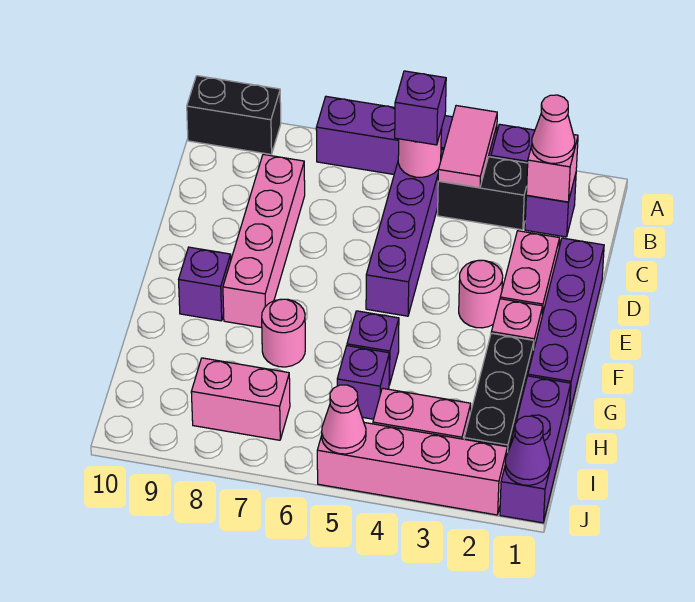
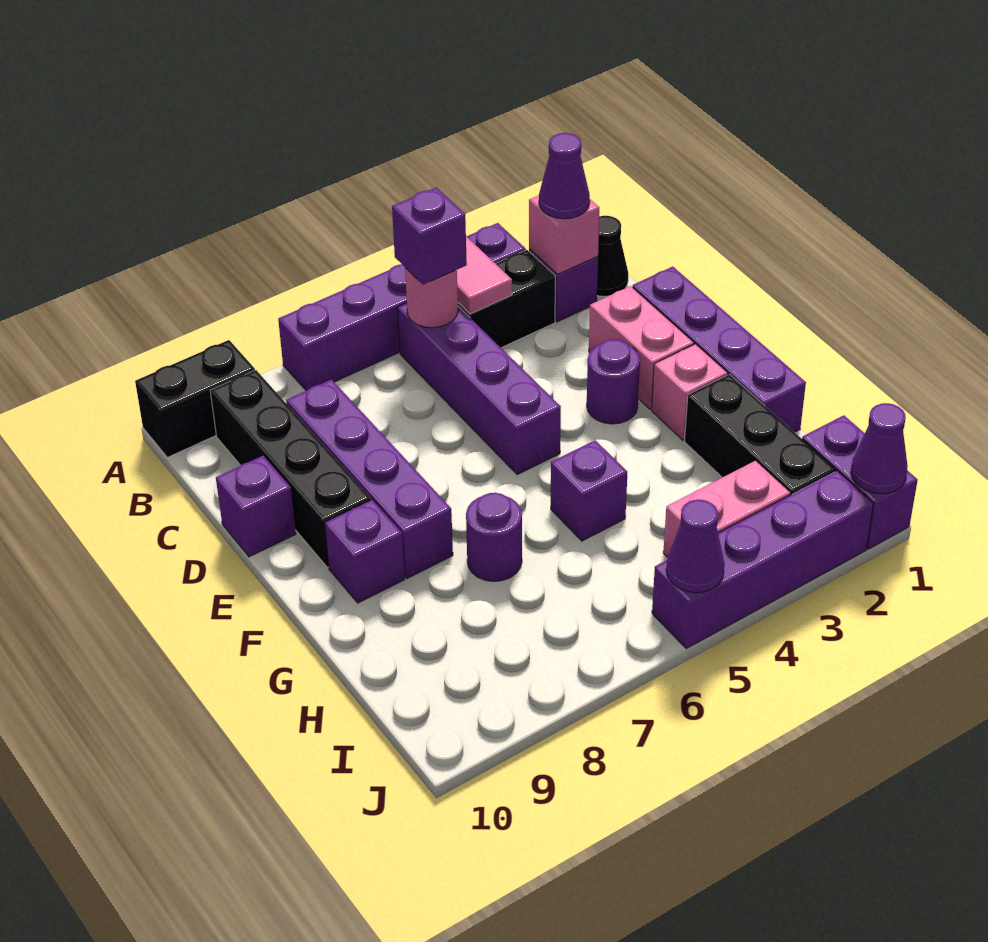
none -> black cone B1 level 1
pink cone B2 level 3 -> purple cone B2 level 3
none -> black brick B9:E9 level 1
pink brick C8:F8 level 1 -> purple brick C8:F8 level 1
pink round brick E3 level 1 -> purple round brick E3 level 1
pink round brick G7 level 1 -> purple round brick G7 level 1
purple brick H1:J1 level 1 -> purple brick I1:J1 level 1
purple brick H5 level 1 -> purple brick D10 level 1
pink brick I7:I8 level 1 -> none
pink brick J2:J5 level 1 -> purple brick J2:J5 level 1
pink cone J5 level 2 -> purple cone J5 level 2

